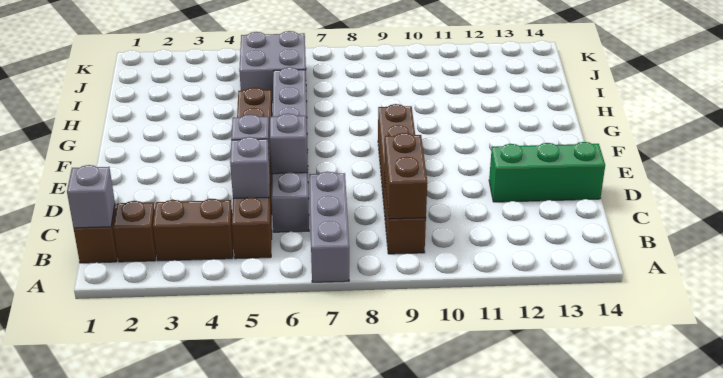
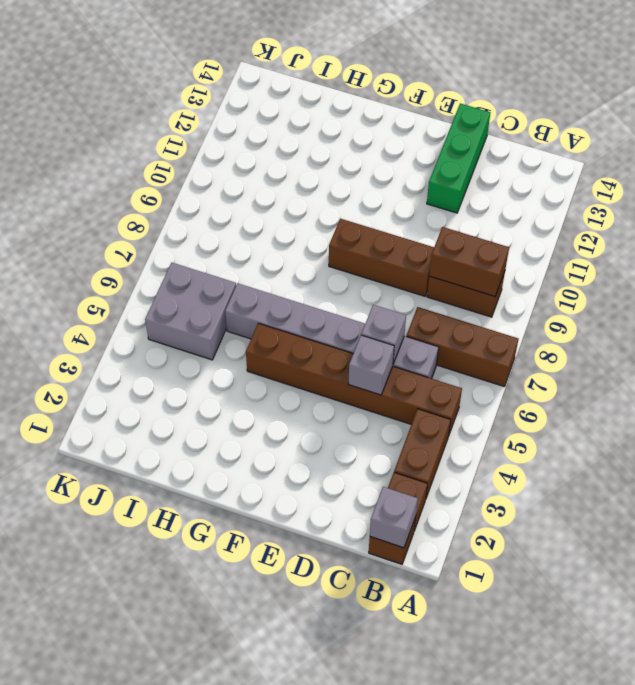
grey brick A7:C7 level 1 -> brown brick A7:C7 level 1
grey brick C5 level 2 -> none

